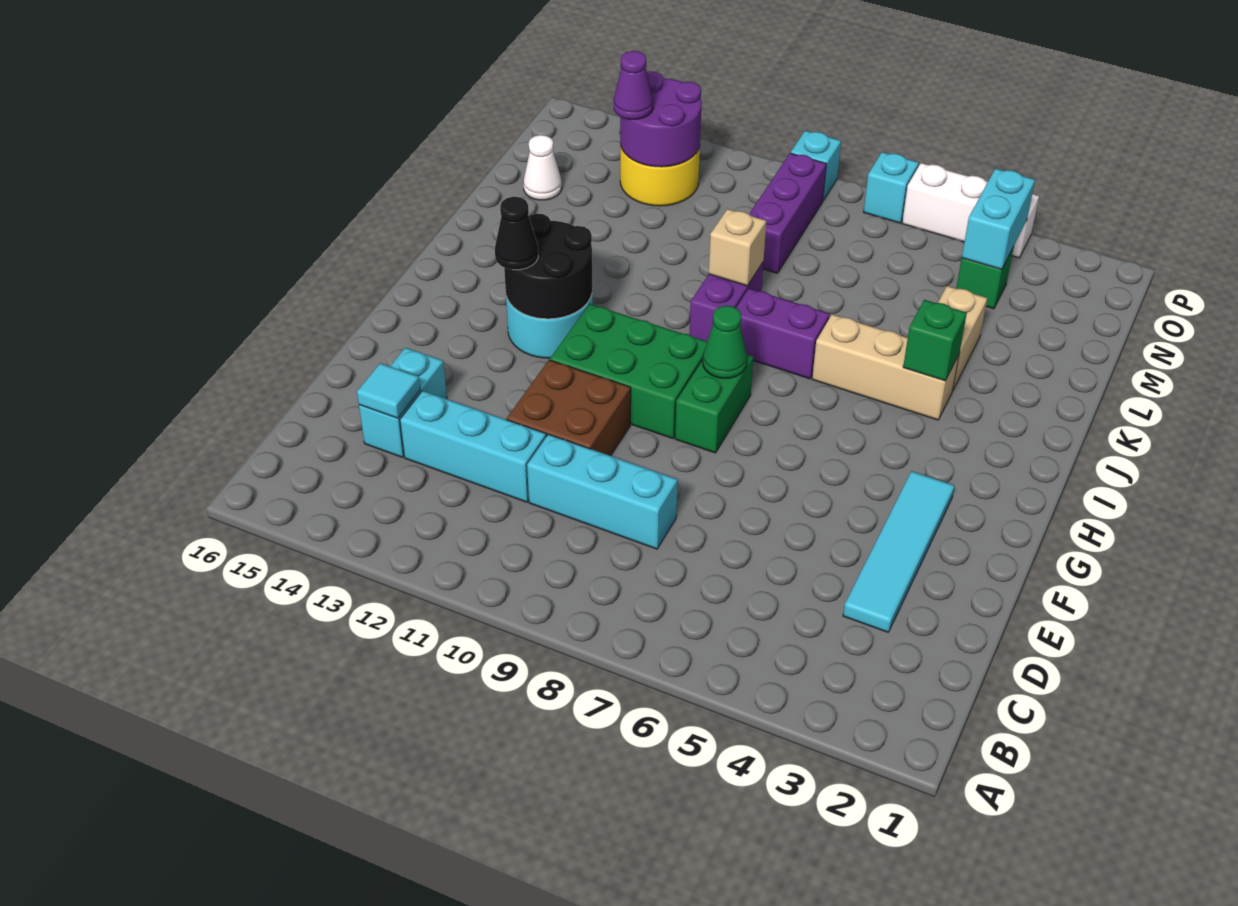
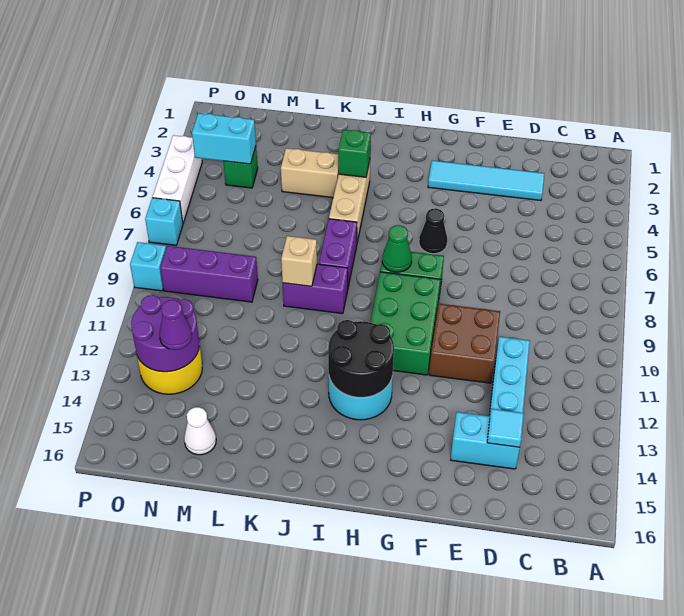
cyan brick D8:D10 level 1 -> none
black cone H13 level 3 -> black cone G6 level 1

